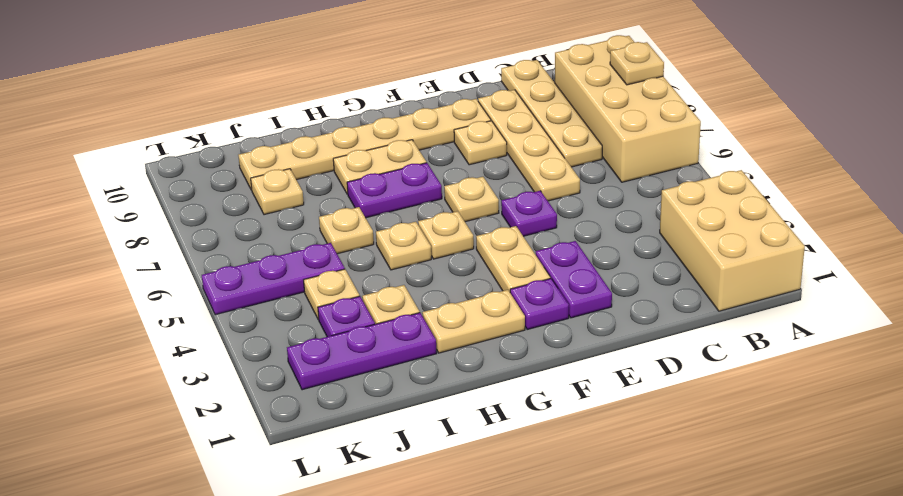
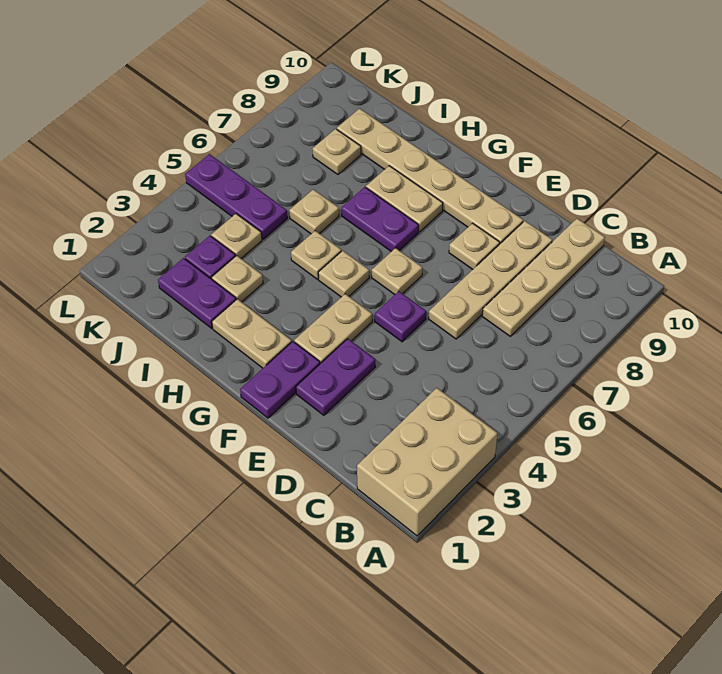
tan brick A6:B9 level 1 -> none
tan plate A8 level 2 -> none
purple plate F2 level 1 -> purple plate F1:F2 level 1
purple plate I2:K2 level 1 -> purple plate I2:J2 level 1

